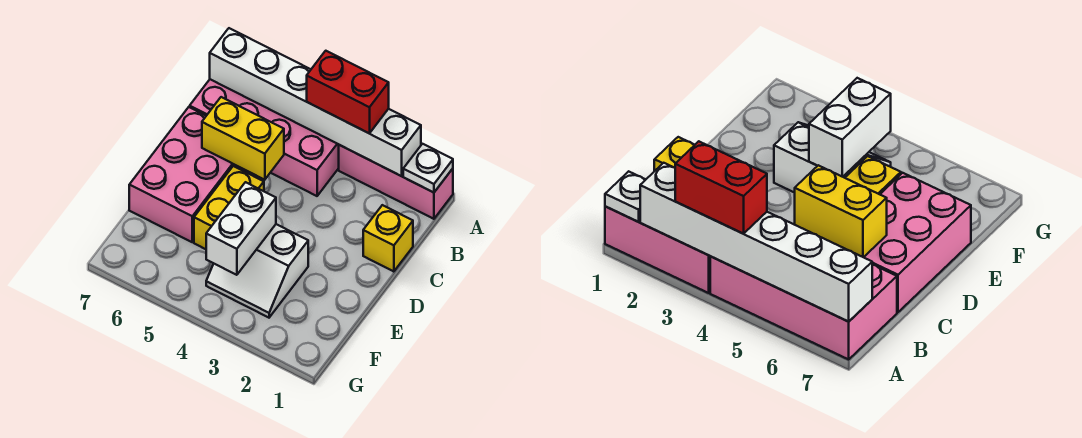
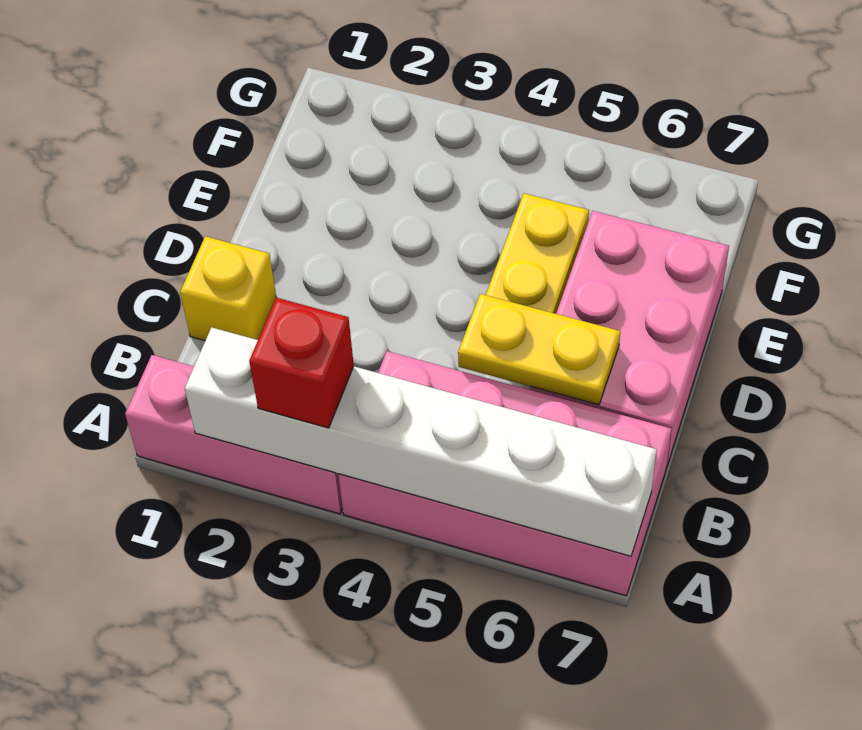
white plate A1 level 2 -> none
red brick A3:A4 level 3 -> red brick A3 level 3
yellow brick C5:C6 level 2 -> yellow plate C5:C6 level 2
white slope E3:F4 level 1 top E -> none
white brick E4:F4 level 2 -> none

